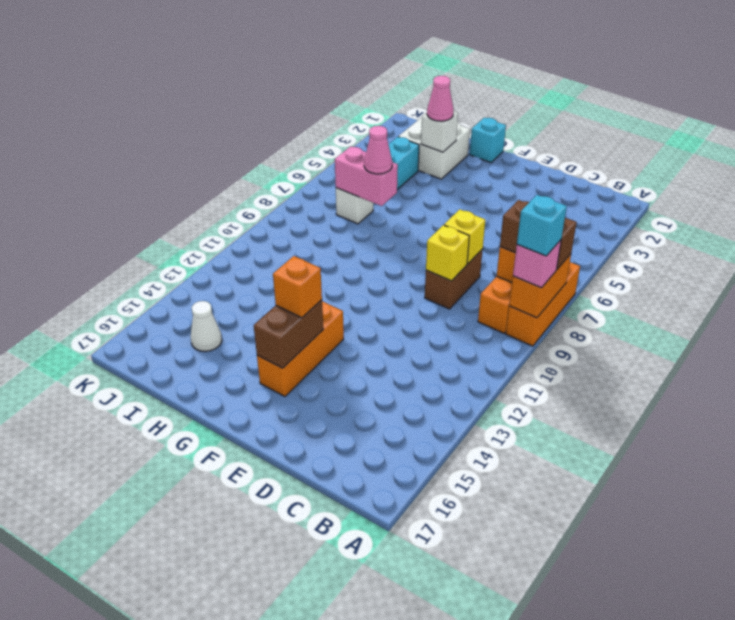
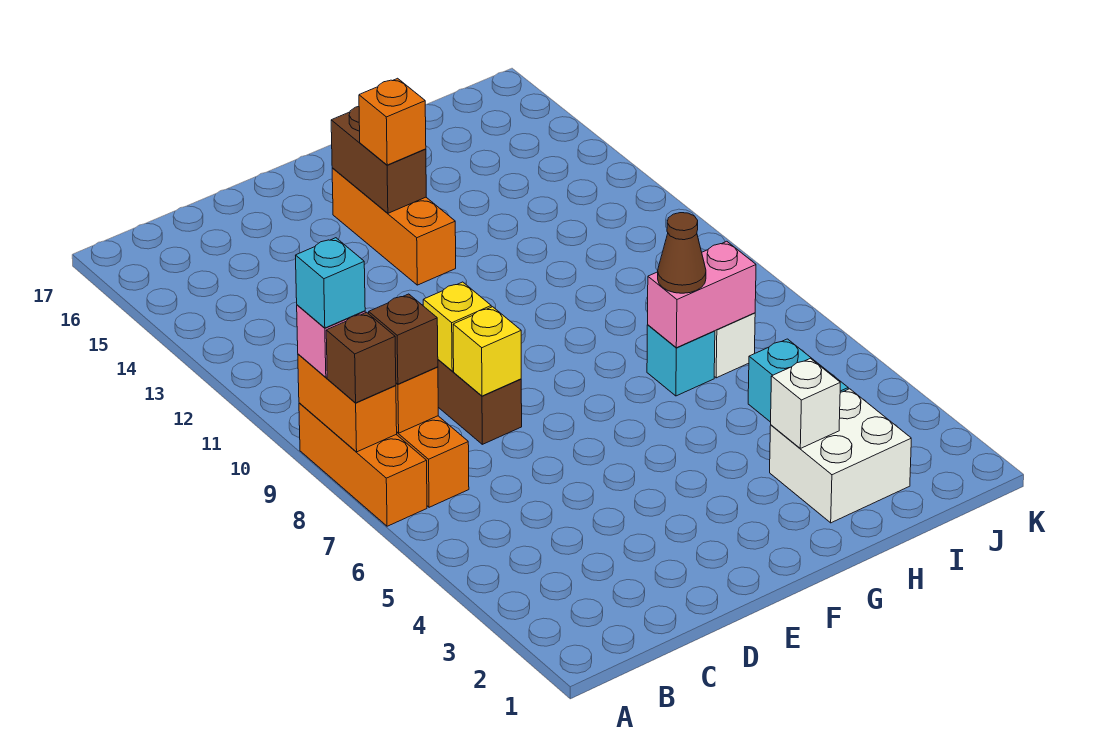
cyan brick G1 level 1 -> cyan brick H7 level 1
pink cone H3 level 3 -> none
pink cone H7 level 3 -> brown cone H7 level 3
white cone I15 level 1 -> none

